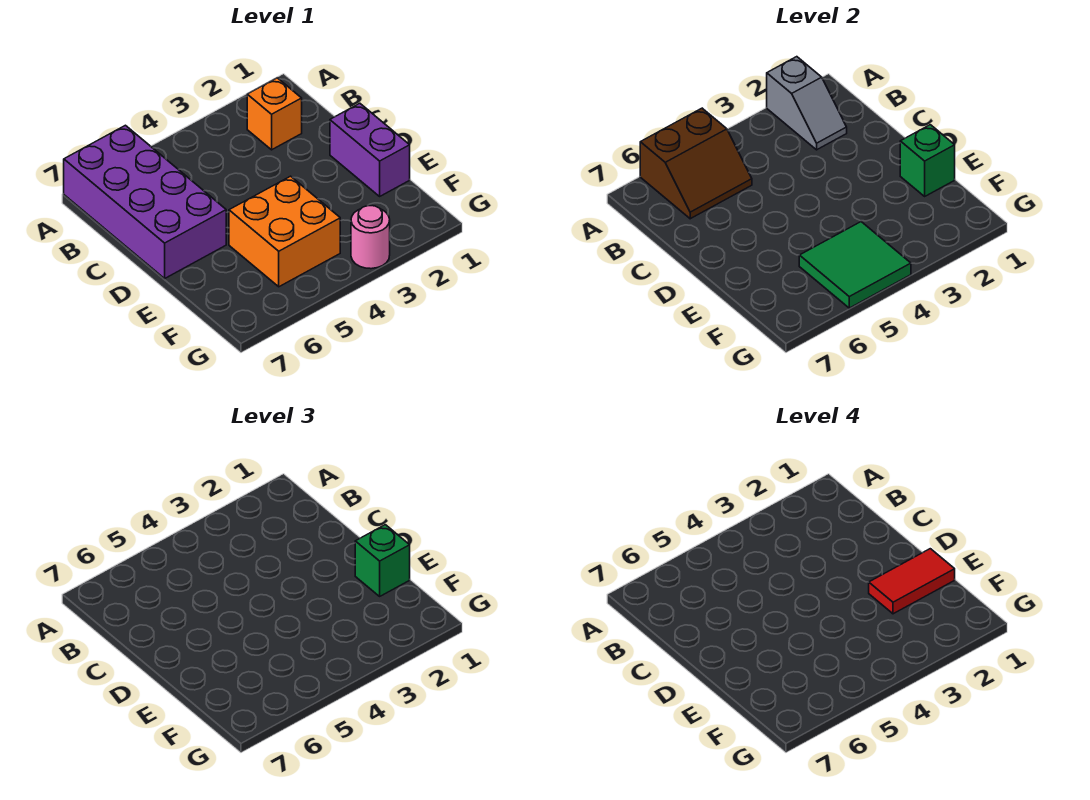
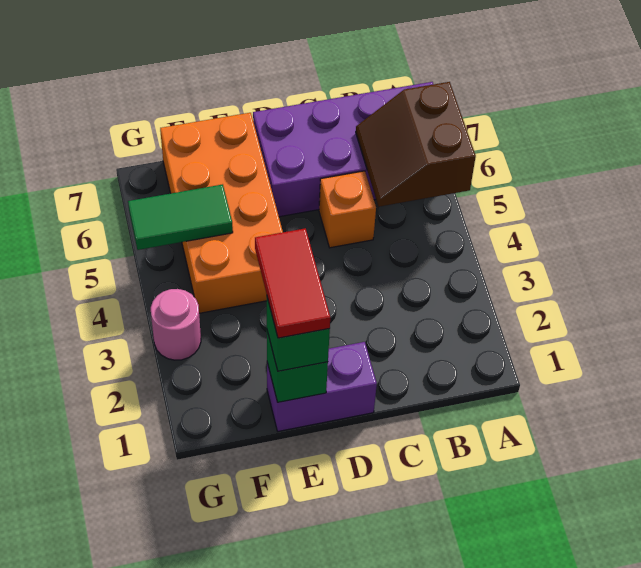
grey slope A2:B2 level 2 top A -> none
orange brick B2 level 1 -> orange brick C5 level 1
orange brick E4:F5 level 1 -> orange brick E4:F7 level 1
green tile F4:G5 level 2 -> green tile F5:G5 level 2

